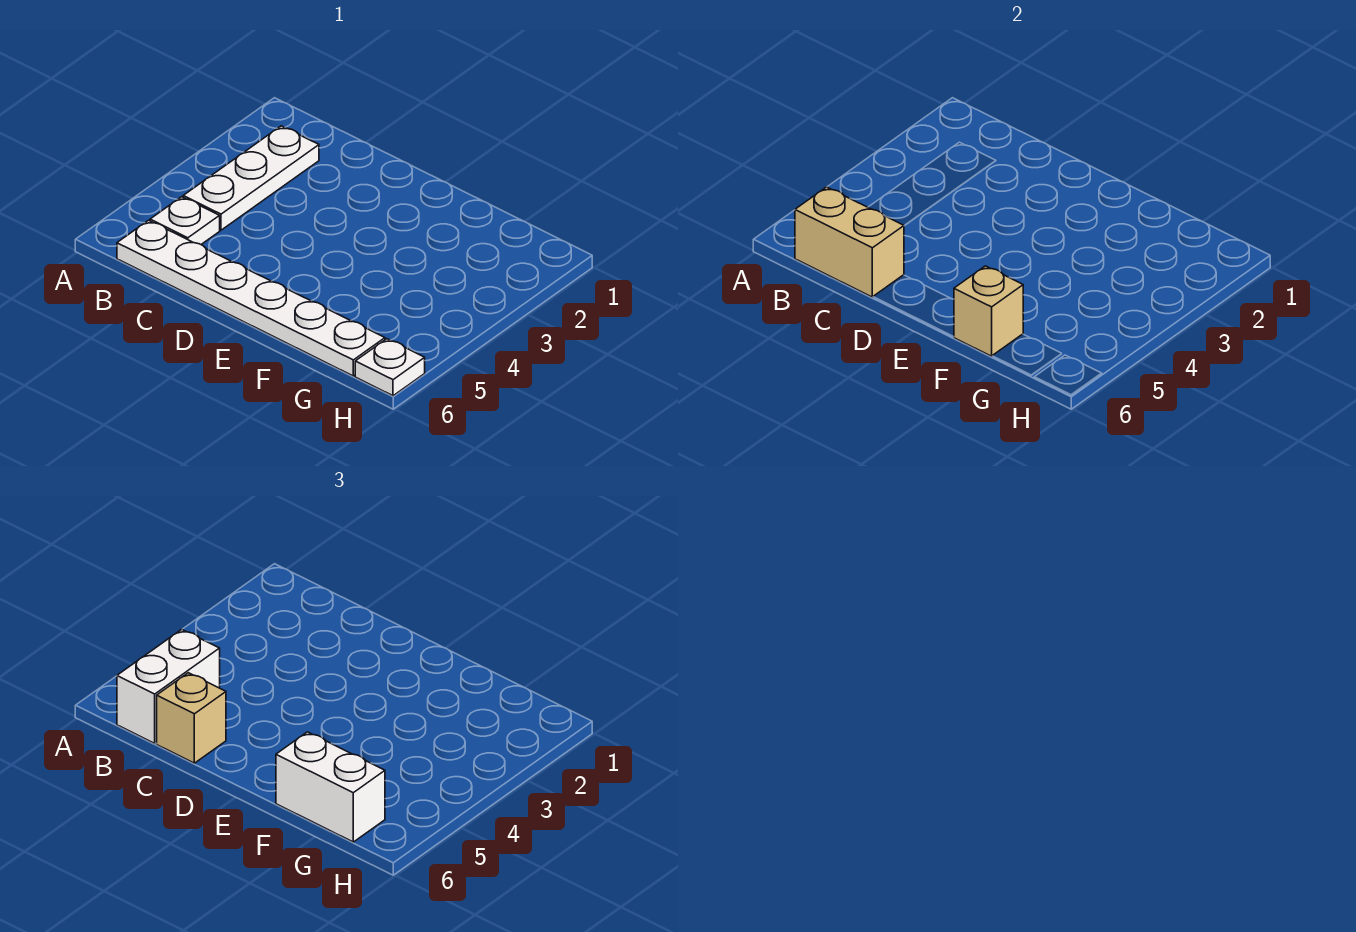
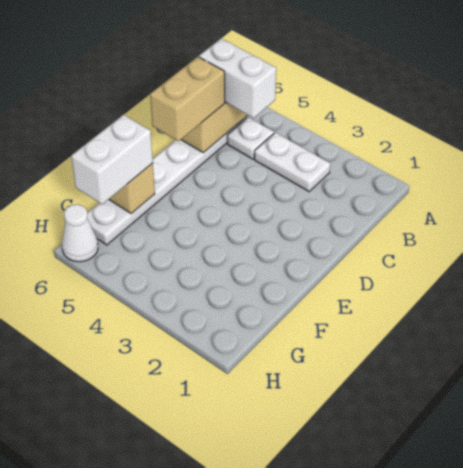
white plate B2:B4 level 1 -> white plate B3:B4 level 1
tan brick C6 level 3 -> tan brick C6:D6 level 3
white plate H6 level 1 -> white cone H6 level 1

